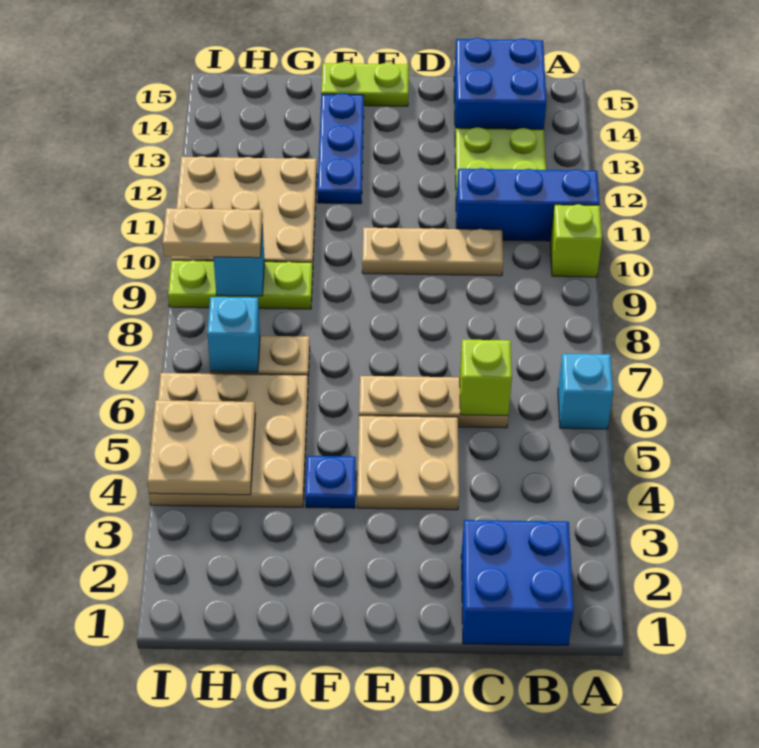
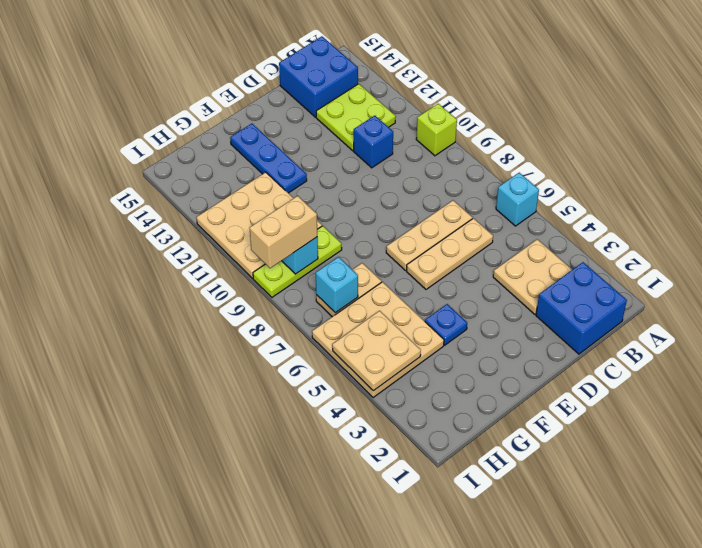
blue brick A11:C11 level 1 -> blue brick C11 level 1
lime brick C6 level 2 -> none
tan plate C10:E10 level 1 -> tan plate C7:E7 level 1
tan plate D4:E5 level 1 -> tan plate B3:C4 level 1
lime plate E15:F15 level 1 -> none
tan plate H9:I9 level 3 -> tan brick H9:I9 level 3

